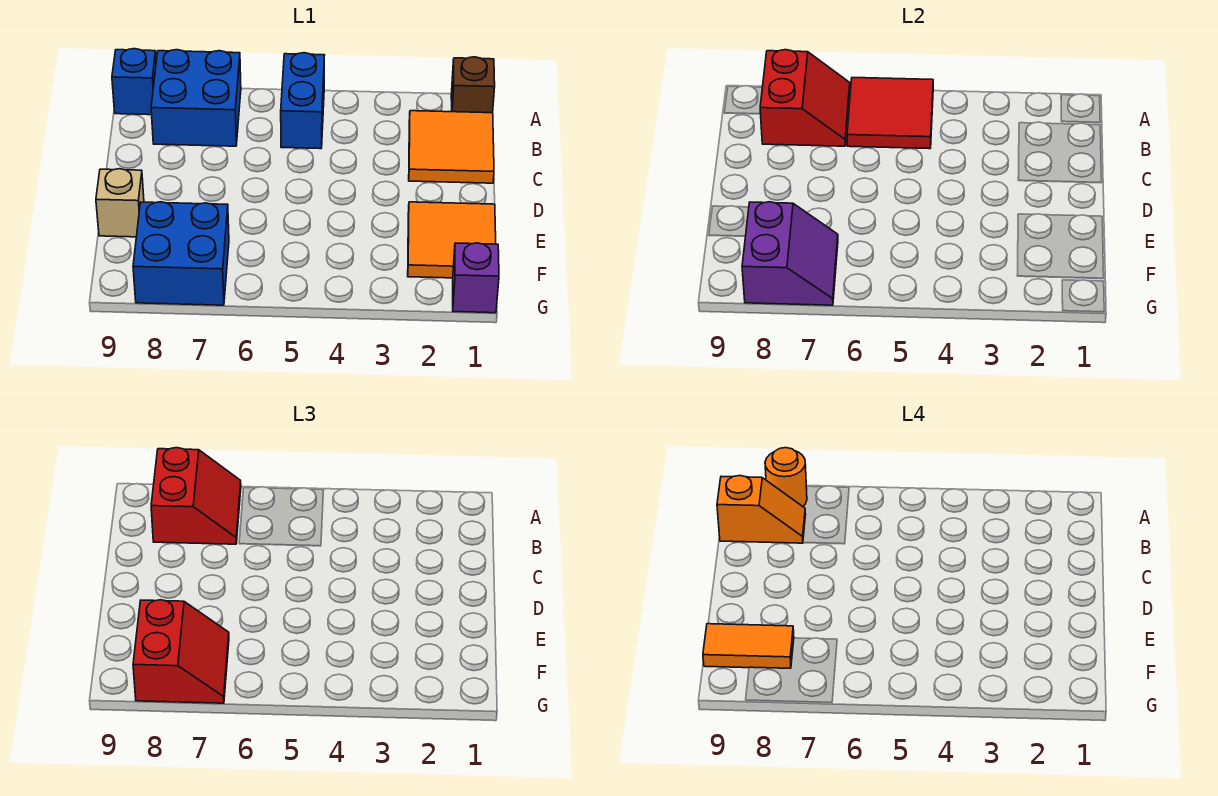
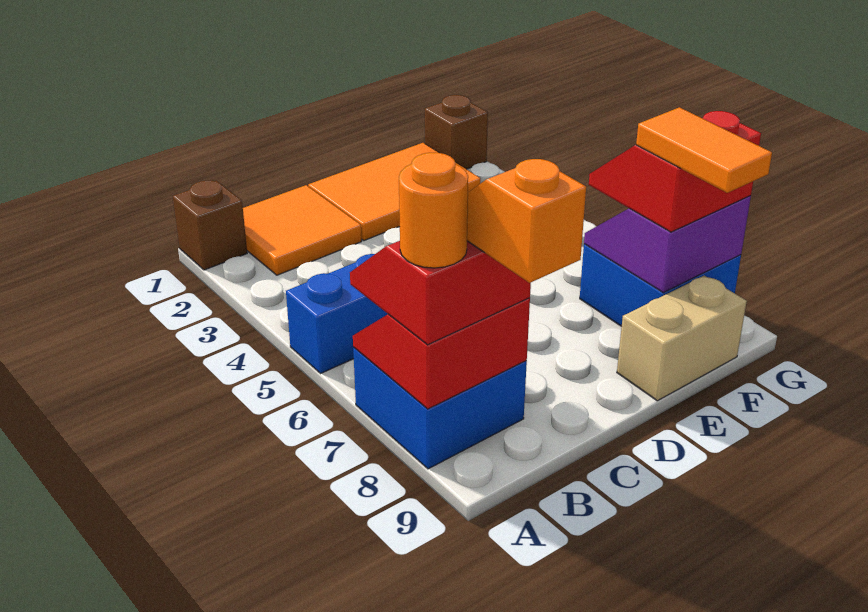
red tile A5:B6 level 2 -> none
blue brick A9 level 1 -> none
orange tile E1:F2 level 1 -> orange tile D1:F2 level 1
tan brick E9 level 1 -> tan brick E9:F9 level 1
purple brick G1 level 1 -> brown brick G1 level 1

